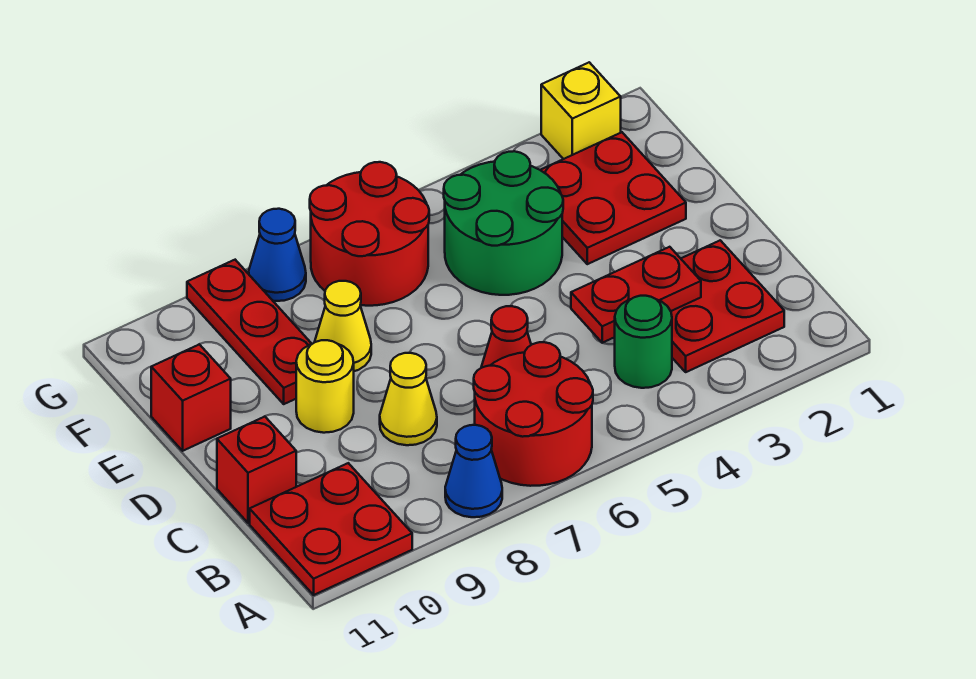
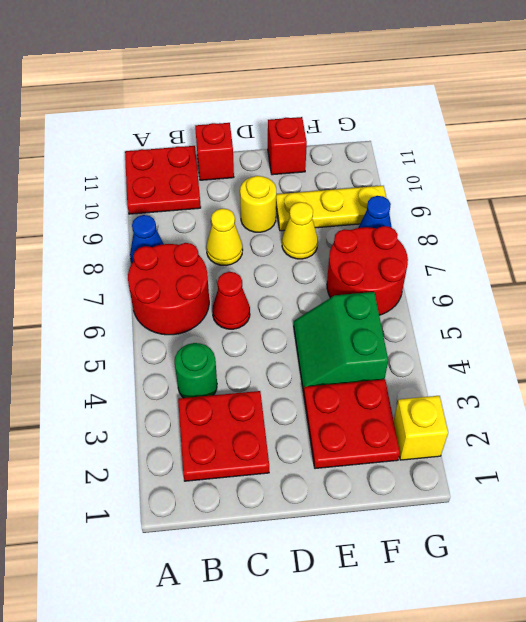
red plate C3:C4 level 2 -> none
green round brick E4:F5 level 1 -> green slope E4:F5 level 1 top F
red plate E9:G9 level 1 -> yellow plate E9:G9 level 1

